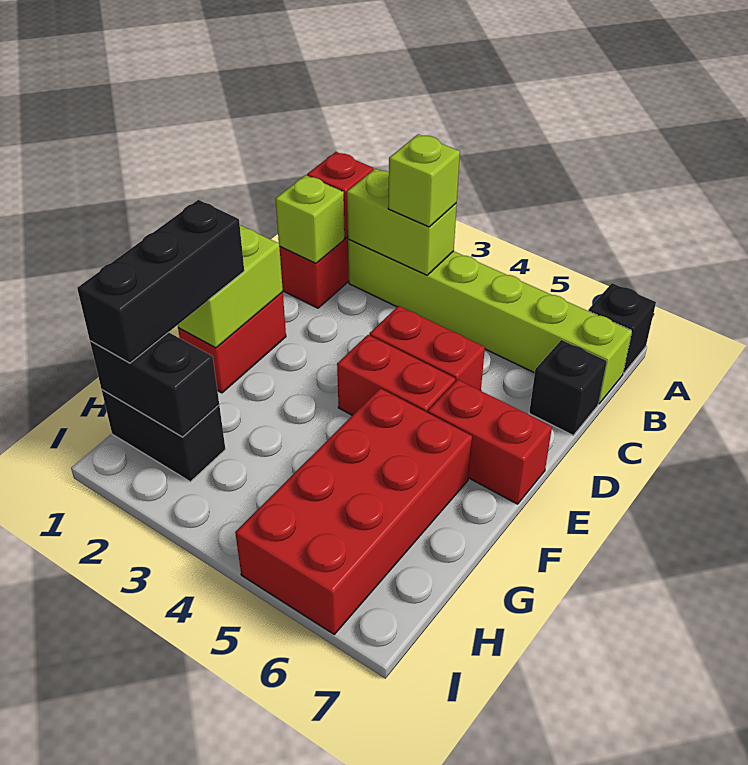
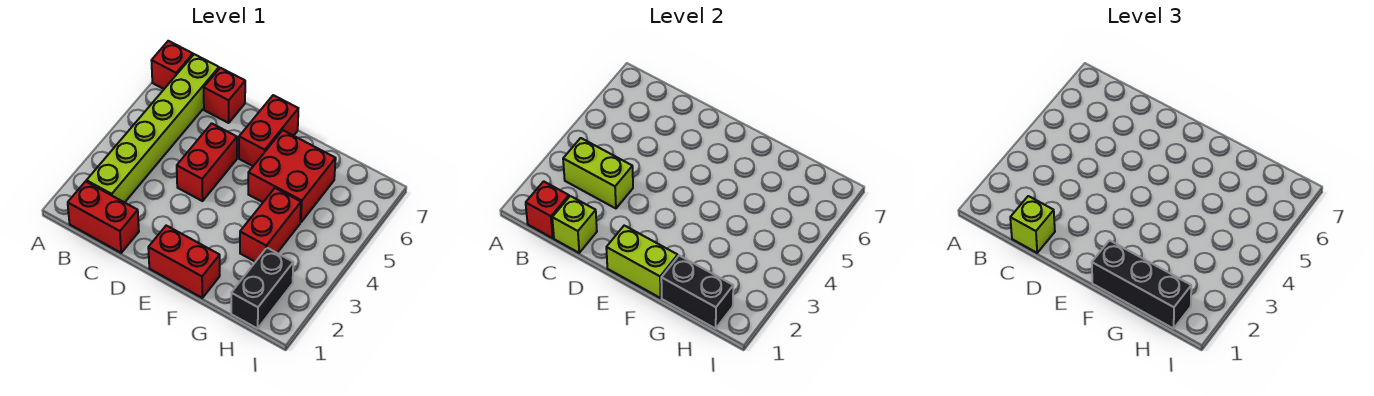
black brick A7 level 1 -> red brick A7 level 1
lime brick B2:B3 level 2 -> lime brick B3:C3 level 2
lime brick B3 level 3 -> lime brick C1 level 3
black brick C7 level 1 -> red brick C7 level 1
red brick E4:E5 level 1 -> red brick G3:G4 level 1
red brick F5:I6 level 1 -> red brick F5:G6 level 1
black brick H1:H2 level 2 -> black brick G1:H1 level 2

